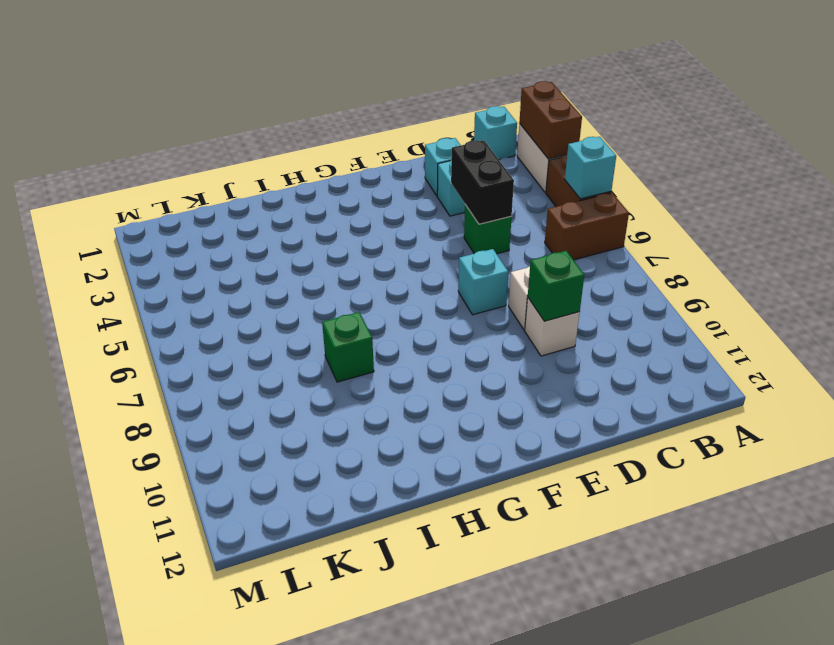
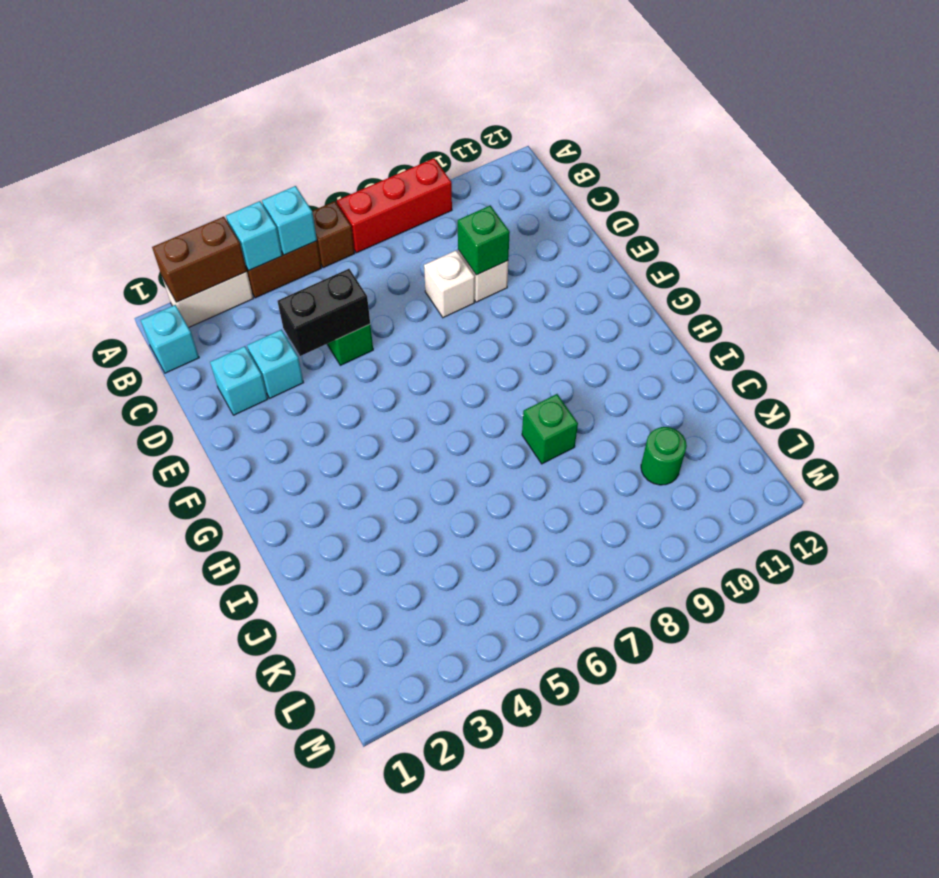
brown brick A6:B6 level 1 -> brown brick A6 level 1
none -> red brick A7:A9 level 1
cyan brick E7 level 1 -> cyan brick A4 level 2
none -> green round brick K10 level 1

